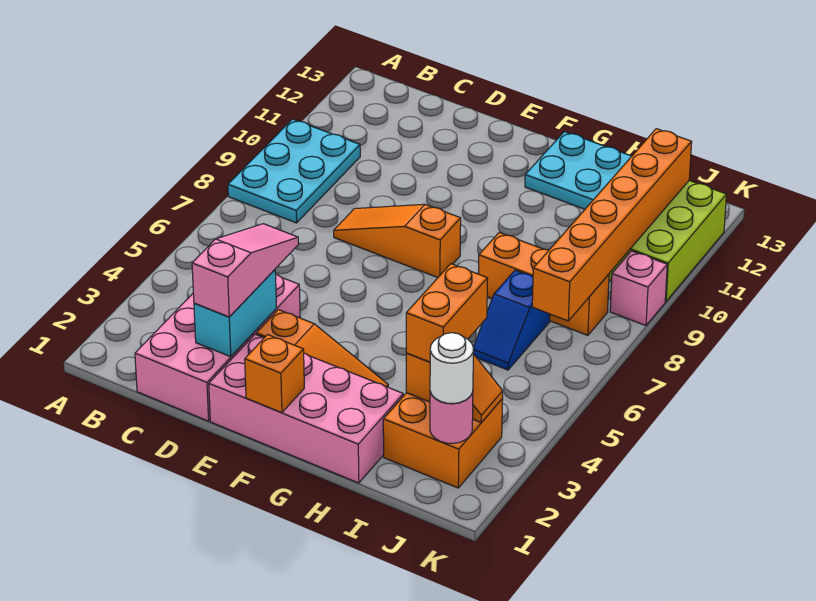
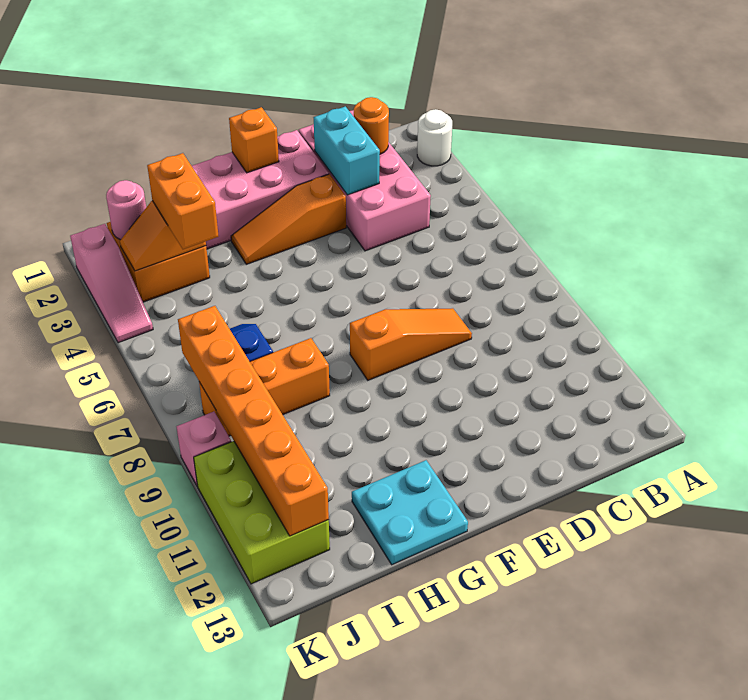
cyan plate A8:B10 level 1 -> none
none -> orange round brick C2 level 2
pink slope D2:D4 level 3 top 2 -> pink slope K2:K4 level 1 top 2
white round brick J2 level 3 -> white round brick A2 level 1

